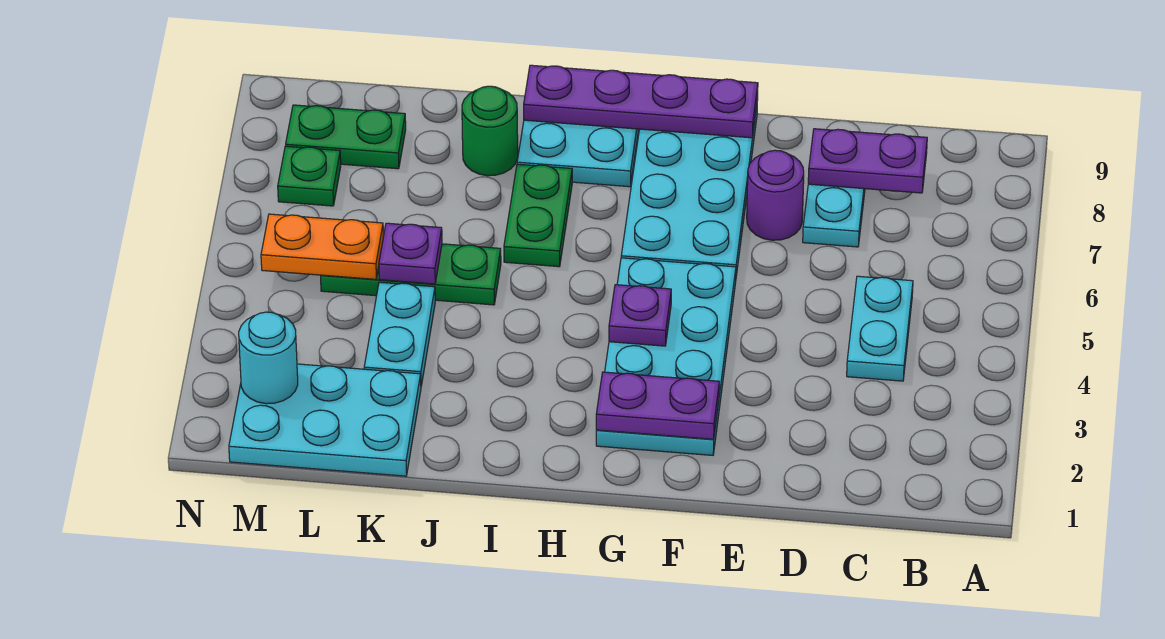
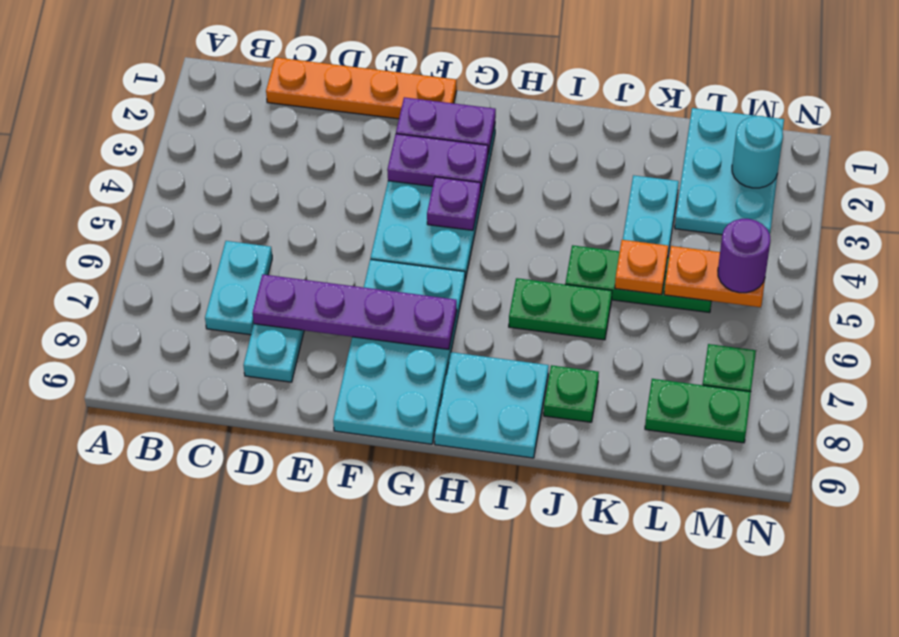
none -> orange plate C1:F1 level 1
cyan plate C4:C5 level 1 -> cyan plate C6:C7 level 1
purple plate C8:D8 level 2 -> purple plate F3:G3 level 2
purple round brick E7 level 1 -> purple round brick M5 level 3
purple plate F9:I9 level 2 -> purple plate D7:G7 level 2
green plate I6:I7 level 1 -> green plate I6:J6 level 1
green round brick J8 level 1 -> green plate J8 level 1
cyan plate K1:M2 level 1 -> cyan plate L1:M3 level 1
purple plate K5 level 2 -> orange plate K5 level 2

